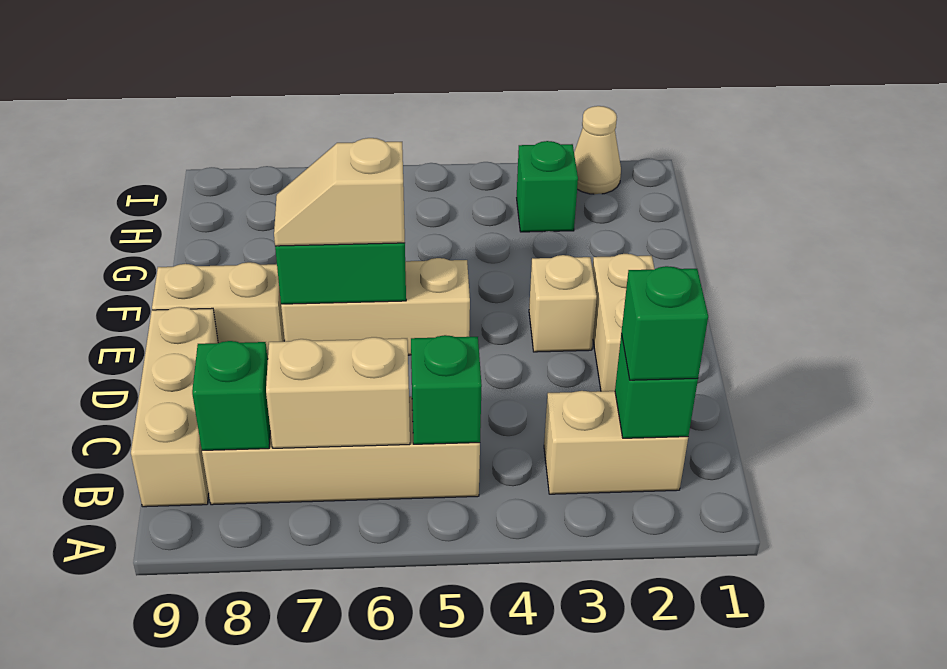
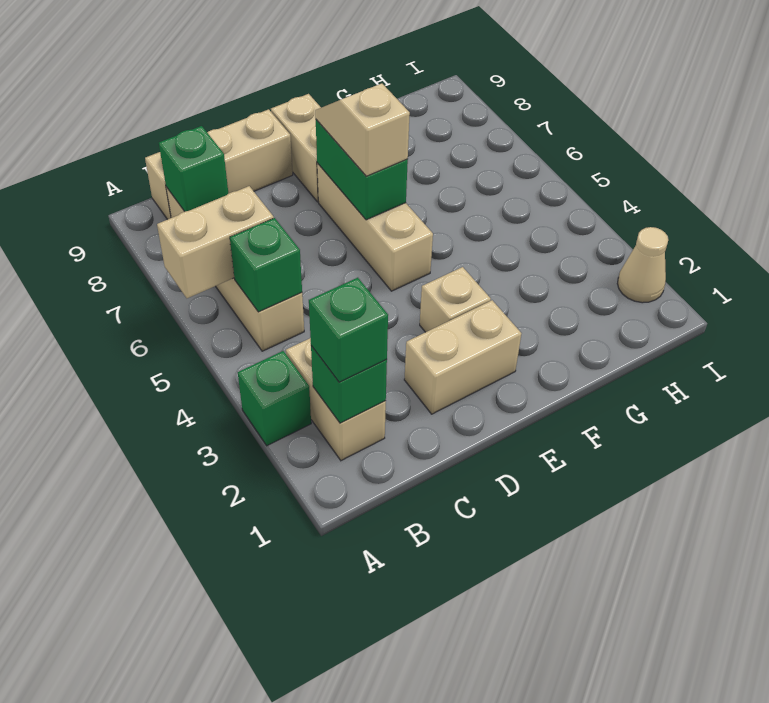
tan brick B6:B7 level 2 -> tan brick A6:B6 level 2
green brick H3 level 1 -> green brick A3 level 1

